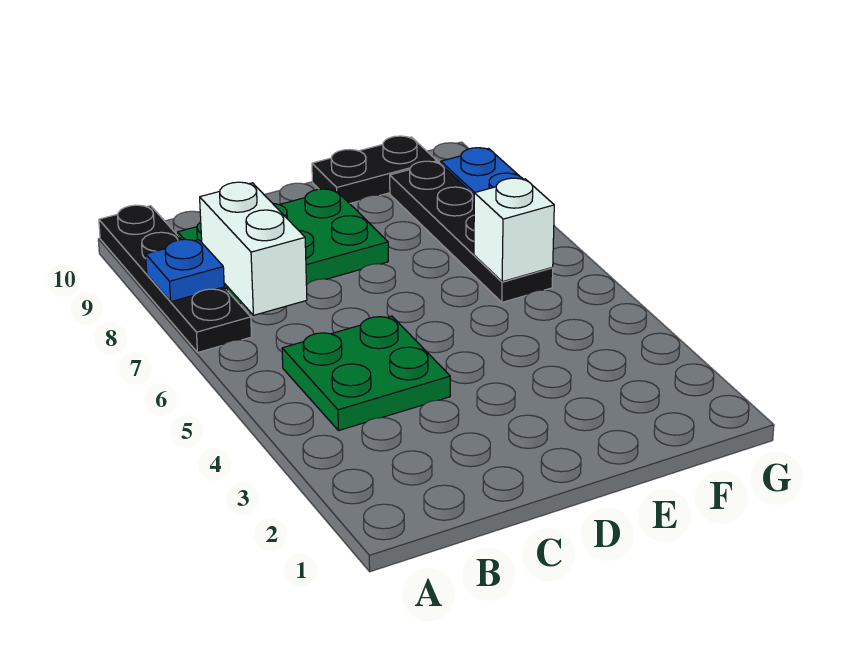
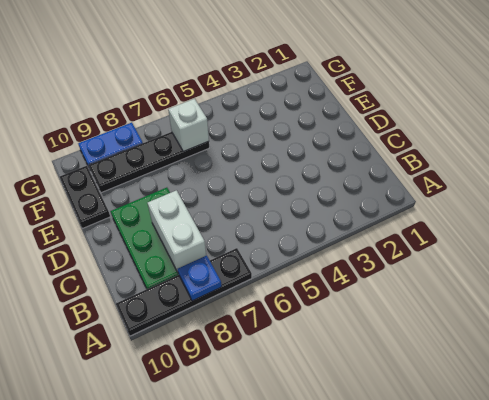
green plate B4:C5 level 1 -> none
white brick B7:B8 level 2 -> white brick B8:C8 level 2

